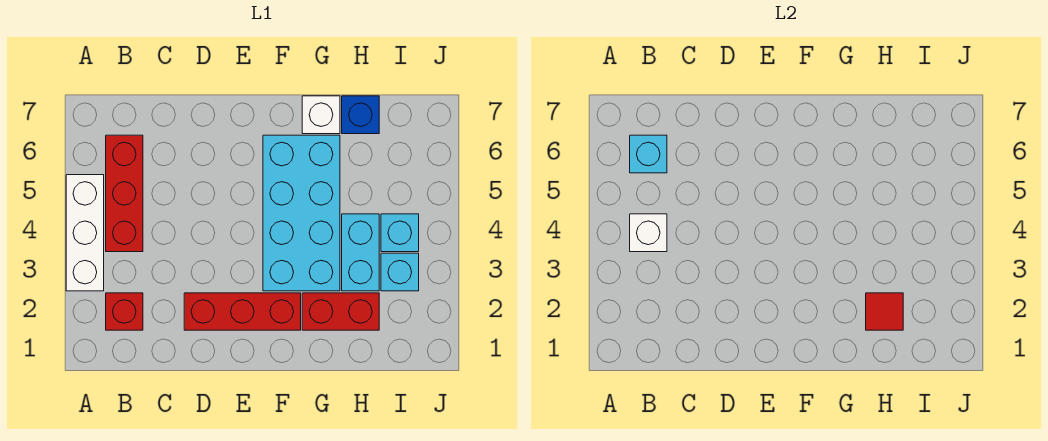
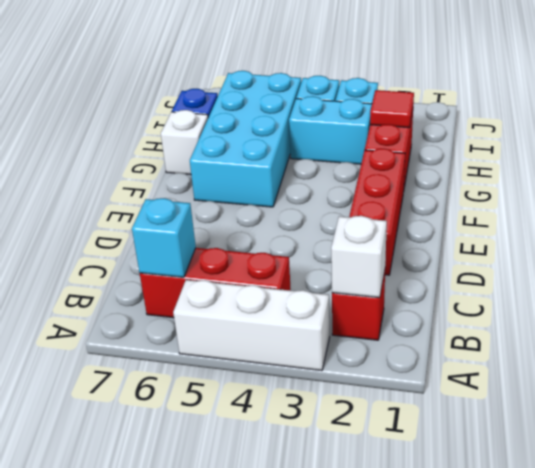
white brick B4 level 2 -> white brick B2 level 2
cyan brick F3:G6 level 1 -> cyan brick F5:I6 level 1

